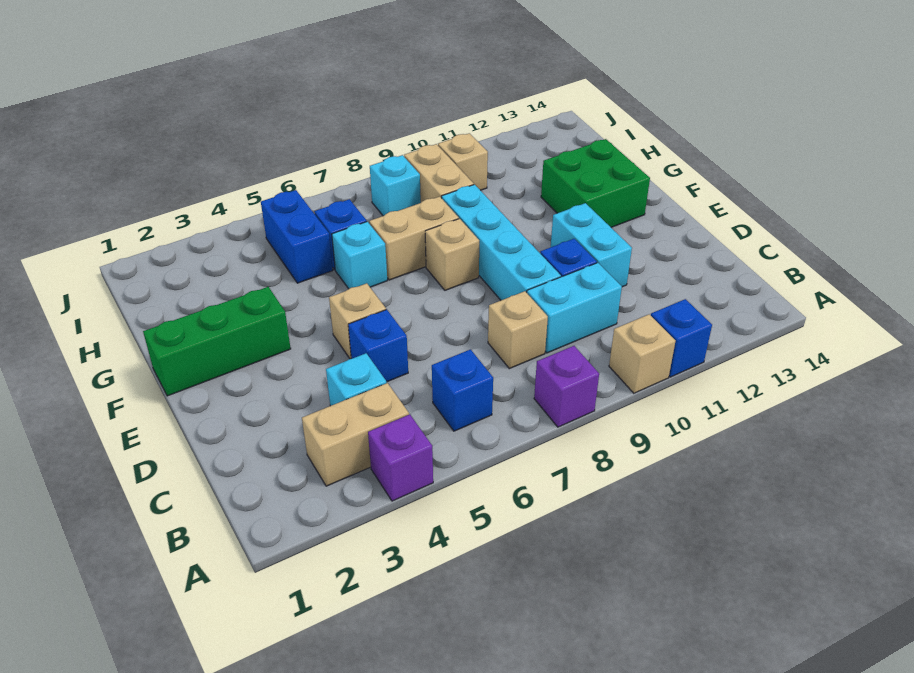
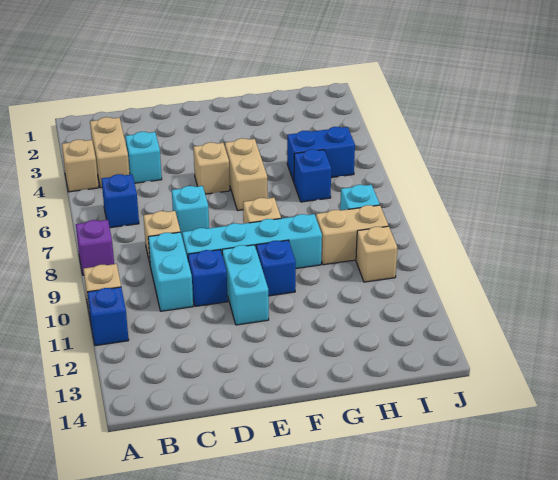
purple brick A4 level 1 -> tan brick A4 level 1
blue brick D5 level 1 -> blue brick F10 level 1
cyan brick D11:E11 level 1 -> cyan brick E10:E11 level 1
green brick F1:F3 level 1 -> none
green brick F12:G13 level 1 -> none
cyan brick G6 level 1 -> cyan brick D7 level 1
tan brick G7:G8 level 1 -> tan brick F5:F6 level 1

